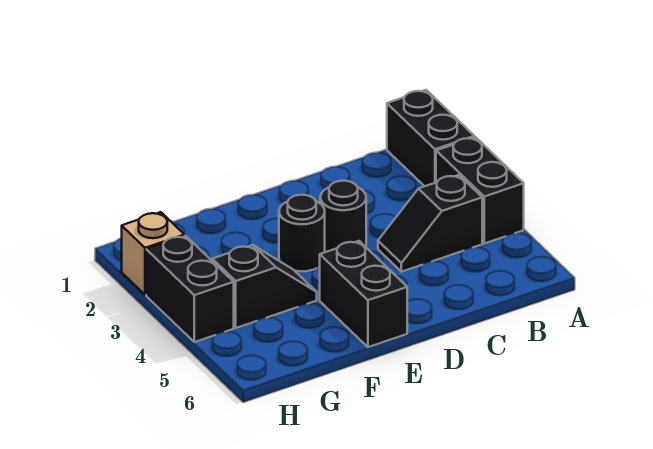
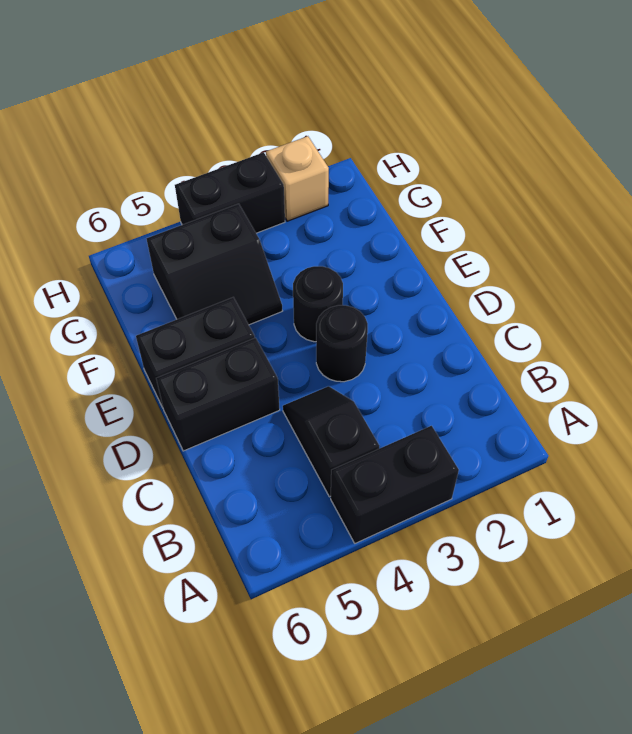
black brick A1:A2 level 1 -> black brick D5:D6 level 1
black slope F4:G4 level 1 top G -> black slope F4:G5 level 1 top G

